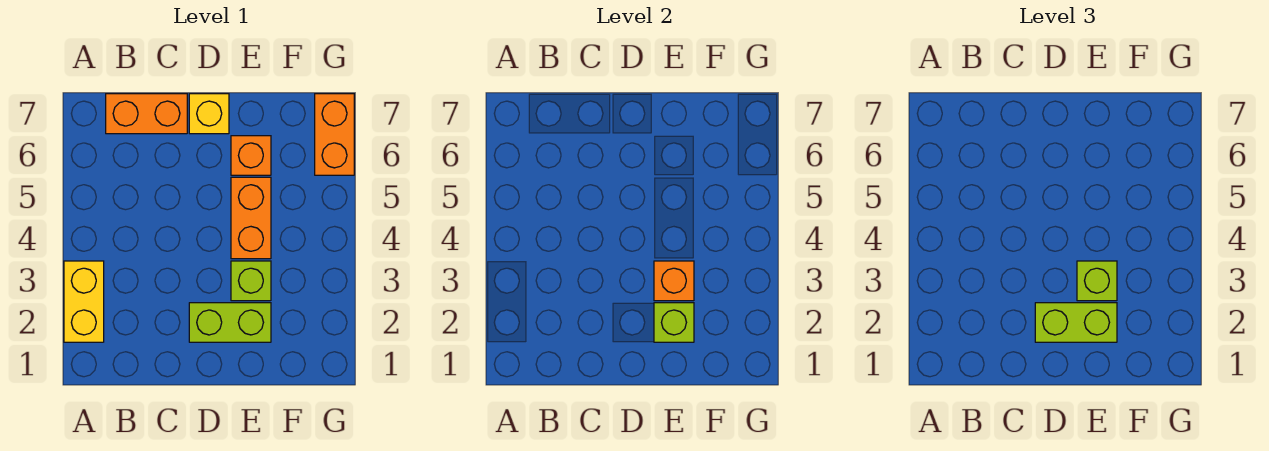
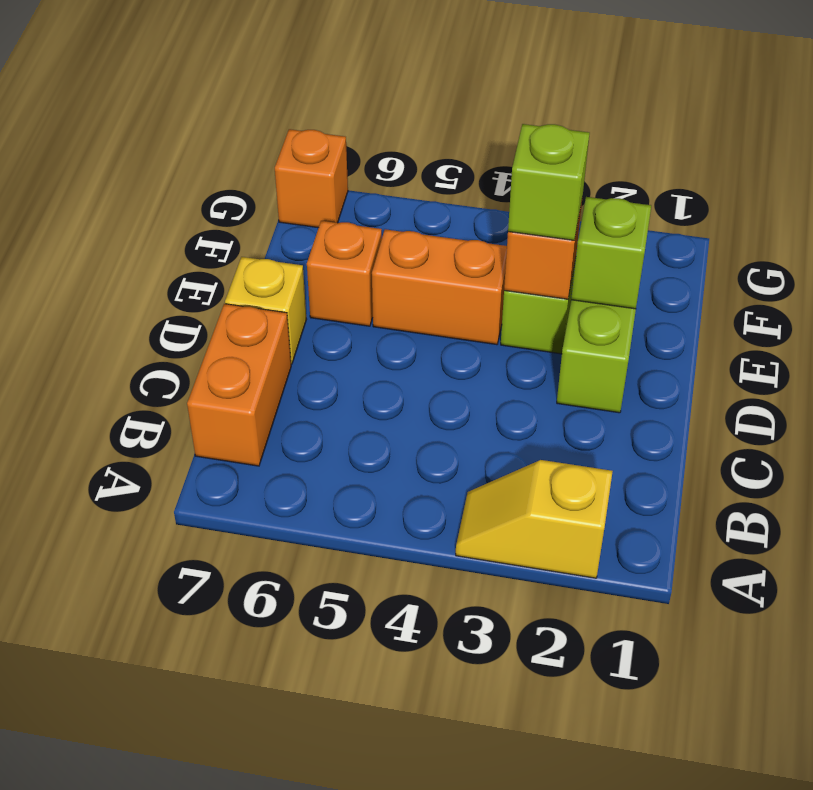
yellow brick A2:A3 level 1 -> yellow slope A2:A3 level 1 top 2
lime brick D2:E2 level 3 -> none
orange brick G6:G7 level 1 -> orange brick G7 level 1

